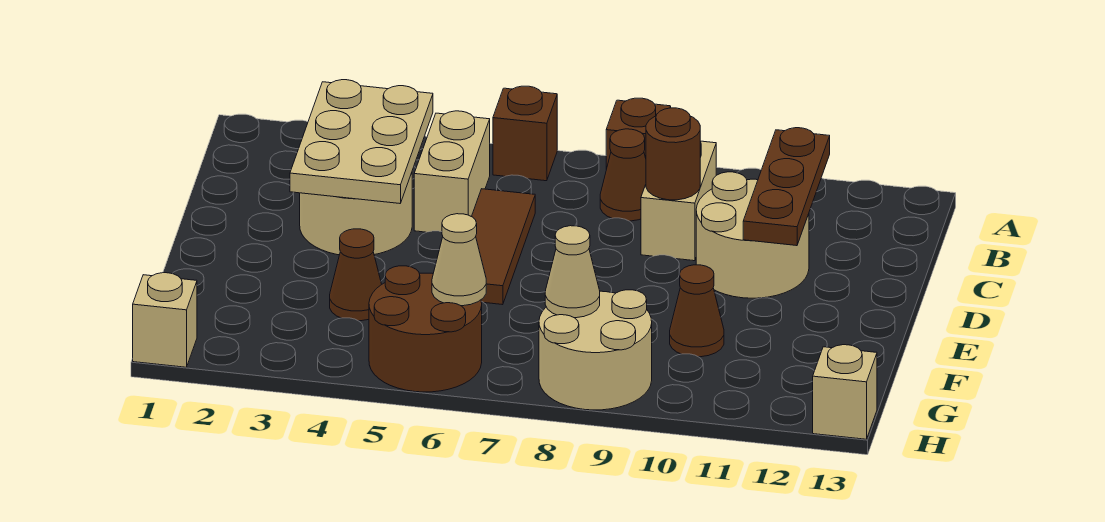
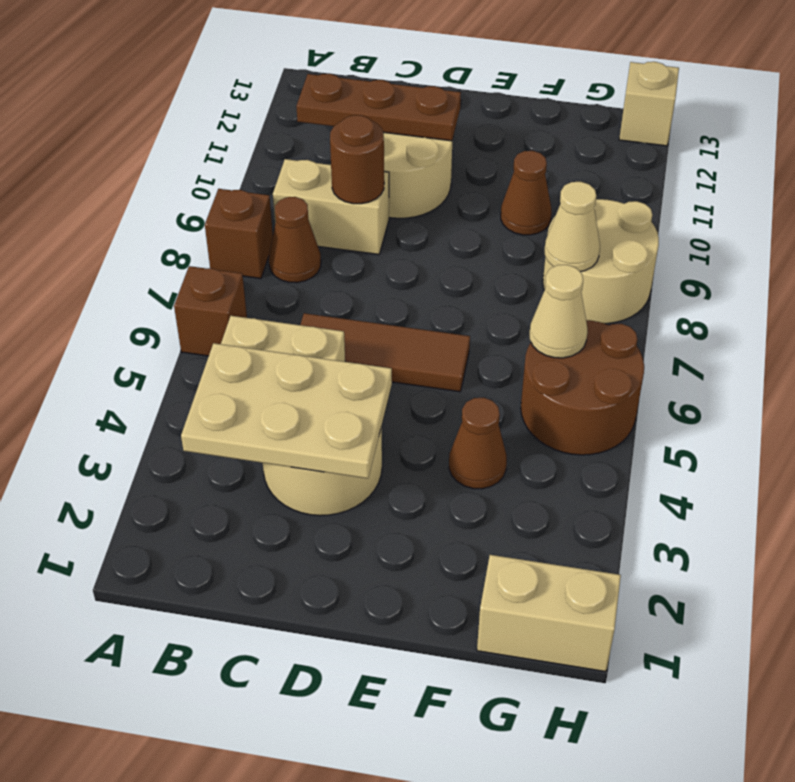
tan brick H1 level 1 -> tan brick G1:H1 level 1

